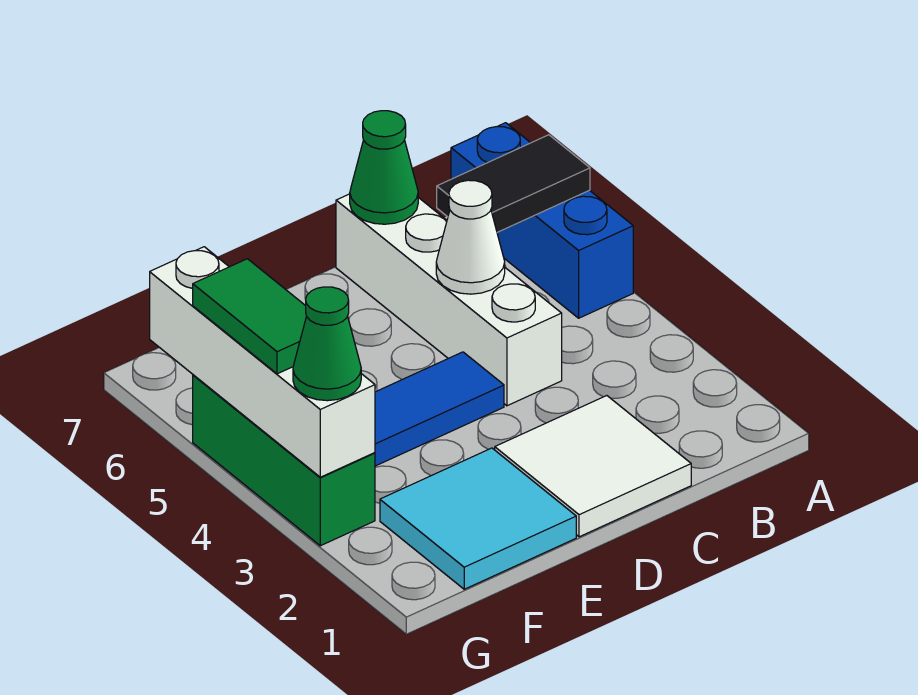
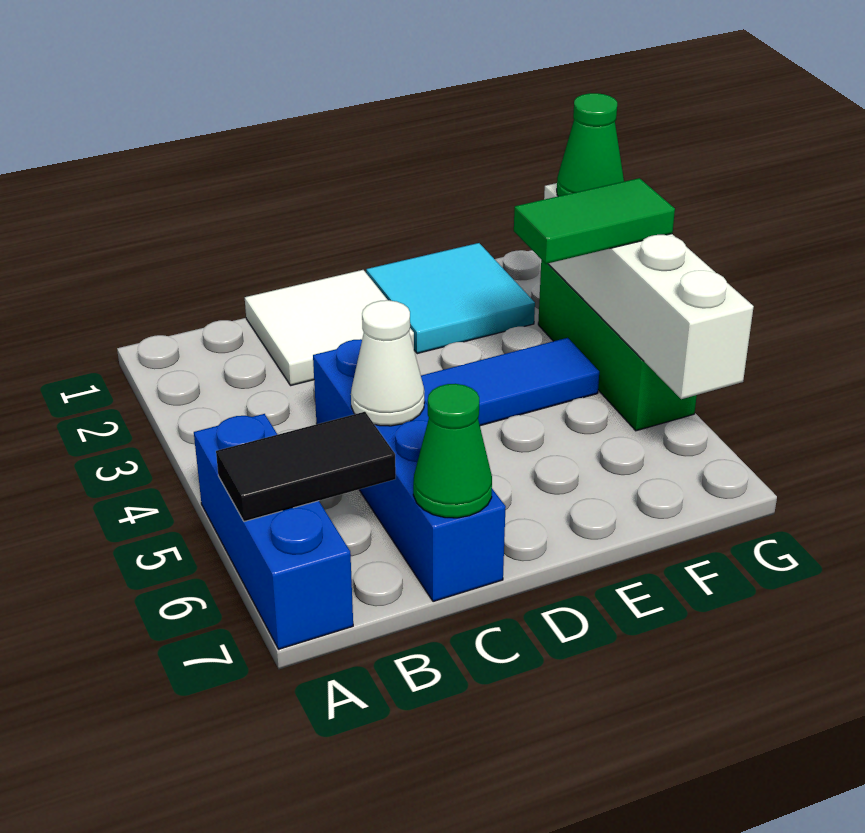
white brick C4:C7 level 1 -> blue brick C4:C7 level 1
green tile G4:G5 level 3 -> green tile F4:G4 level 3

